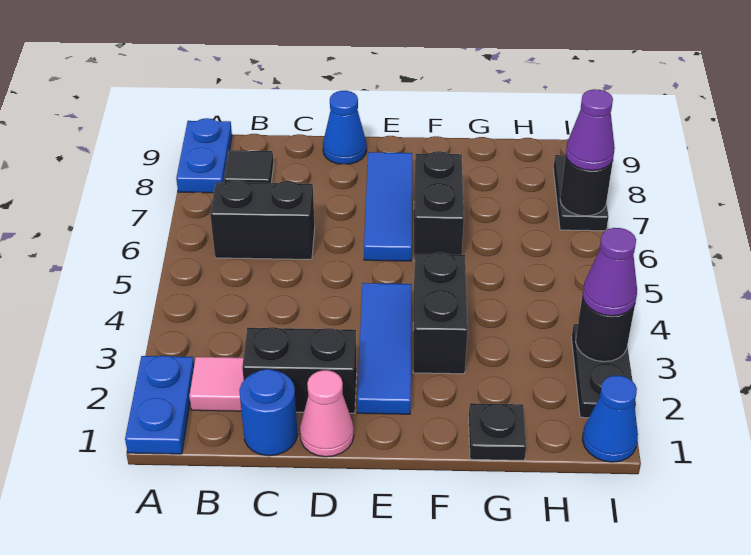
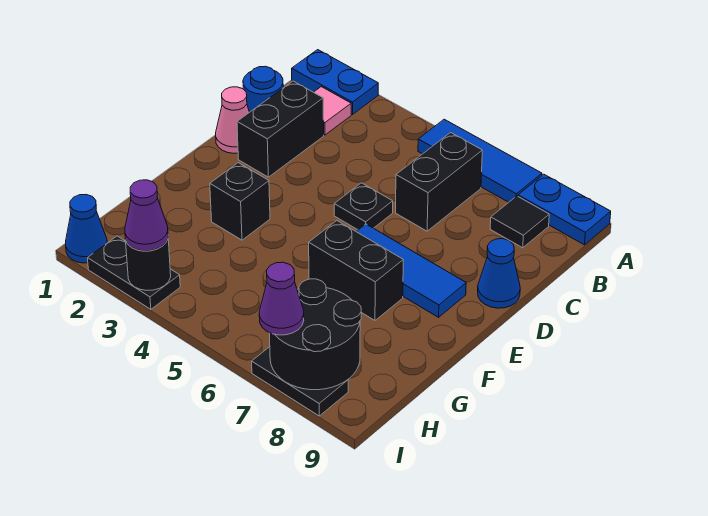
blue tile E2:E4 level 1 -> blue tile A5:A7 level 1
black brick F3:F4 level 1 -> black brick F3 level 1
black plate G1 level 1 -> black plate D5 level 1
black round brick I7 level 2 -> black round brick H7:I8 level 2

